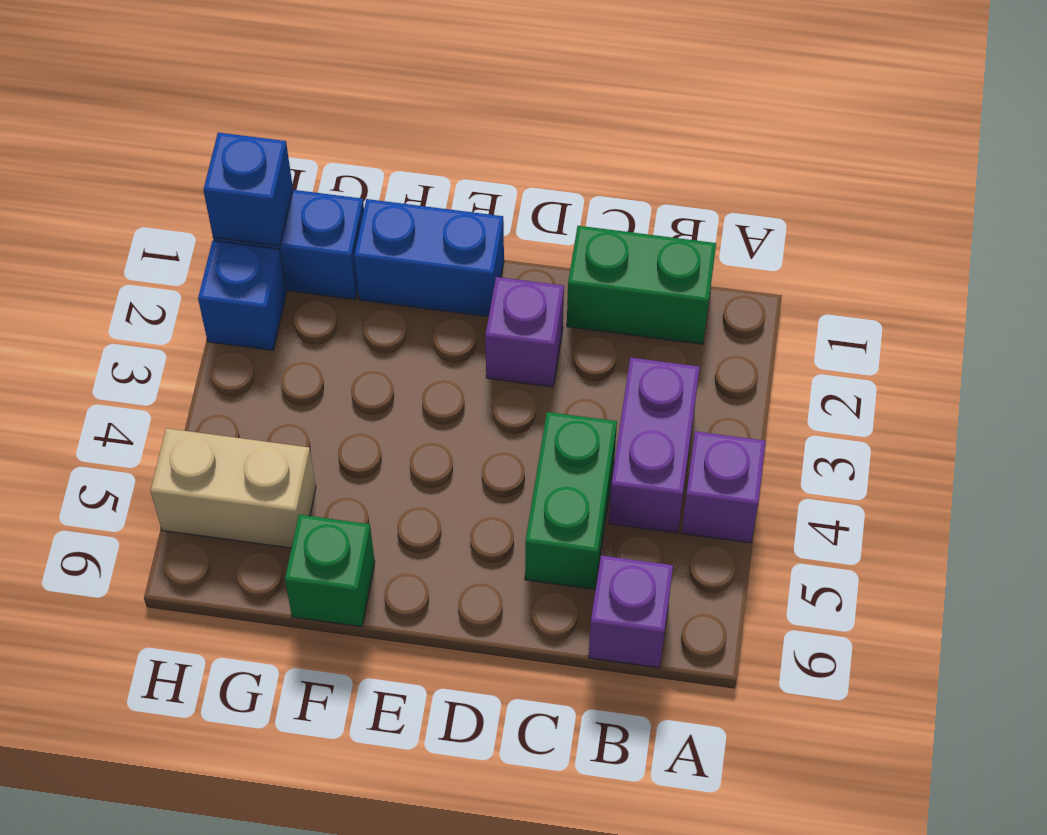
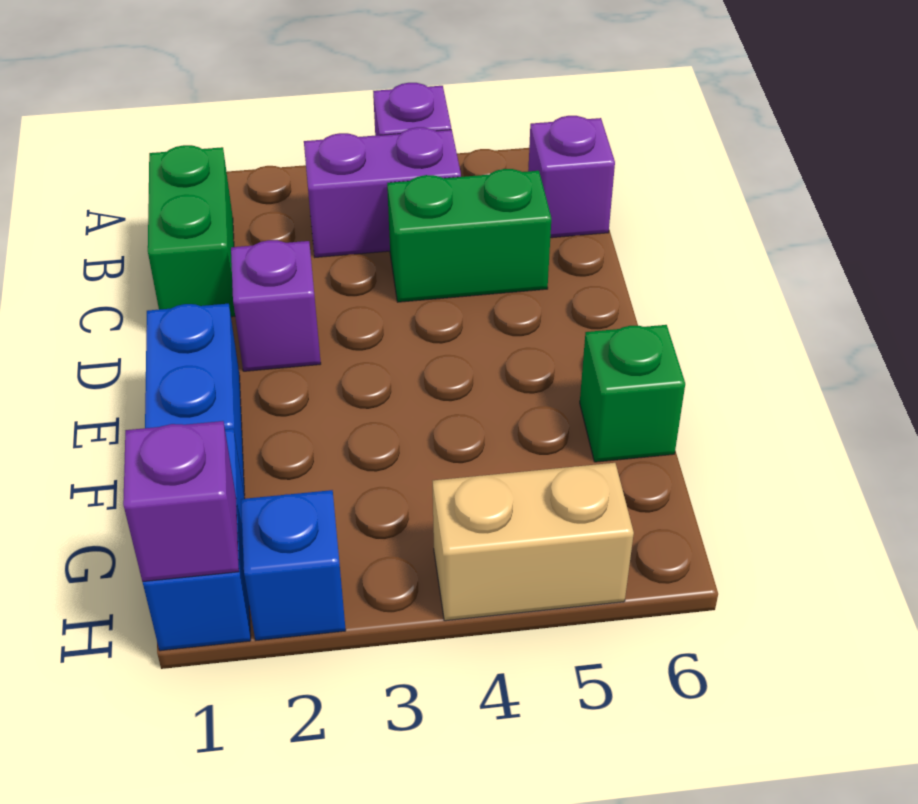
tan brick G5:H5 level 1 -> tan brick H4:H5 level 1
blue brick H1 level 2 -> purple brick H1 level 2

